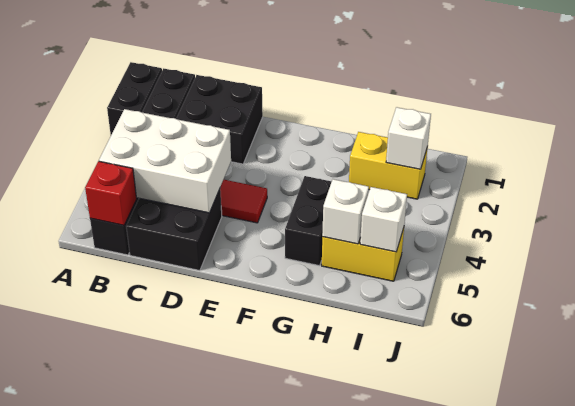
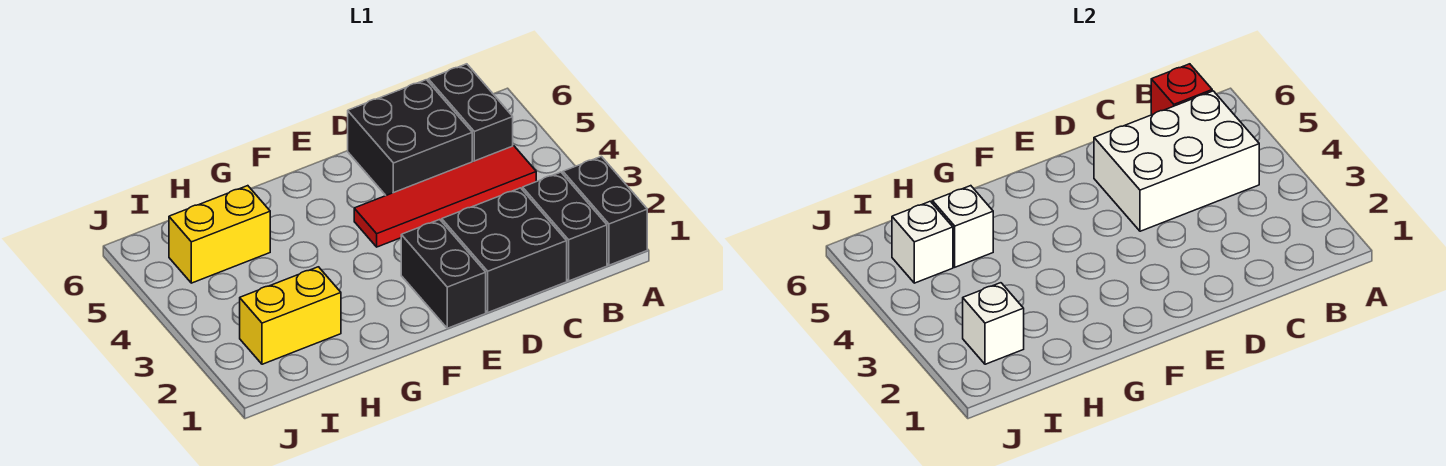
black brick G4:G5 level 1 -> black brick E1:E2 level 1

